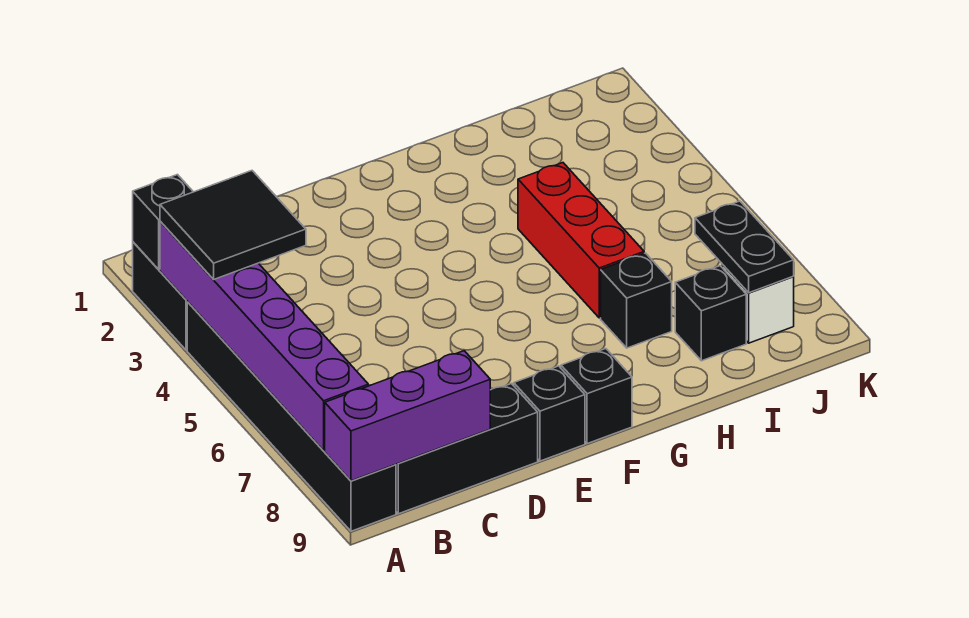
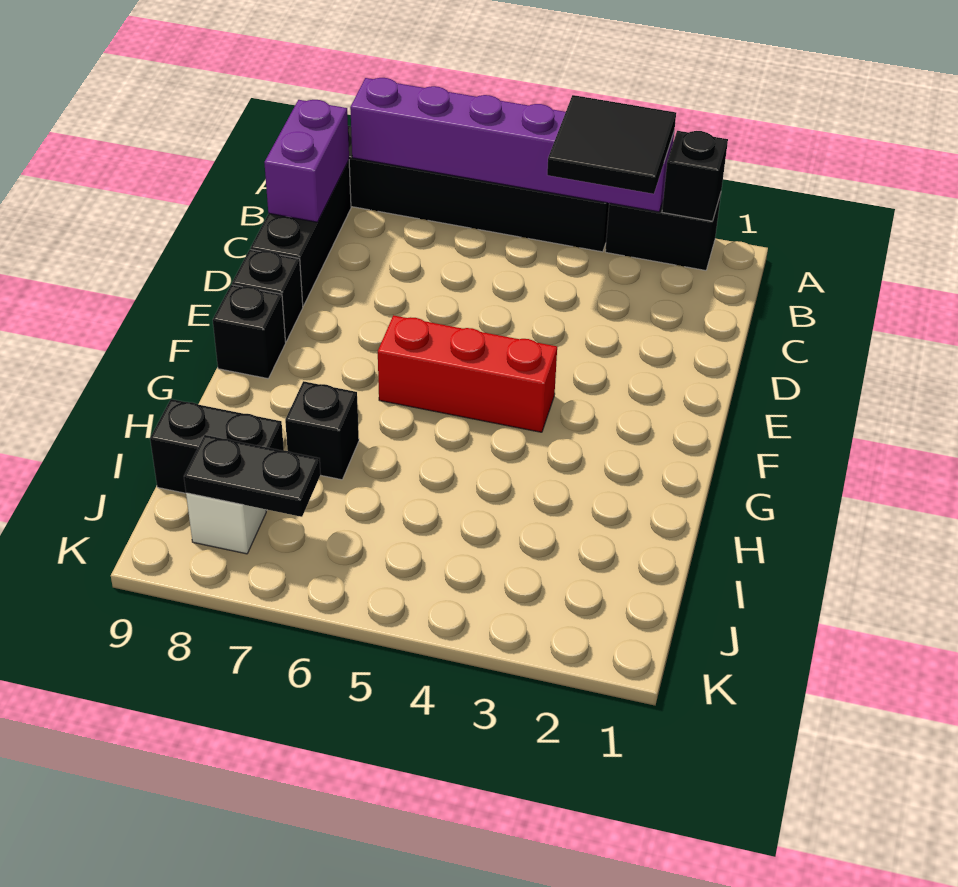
purple brick A9:C9 level 2 -> purple brick B9:C9 level 2
red brick H4:H6 level 1 -> red brick F4:F6 level 1
black brick I8 level 1 -> black brick I8:I9 level 1

